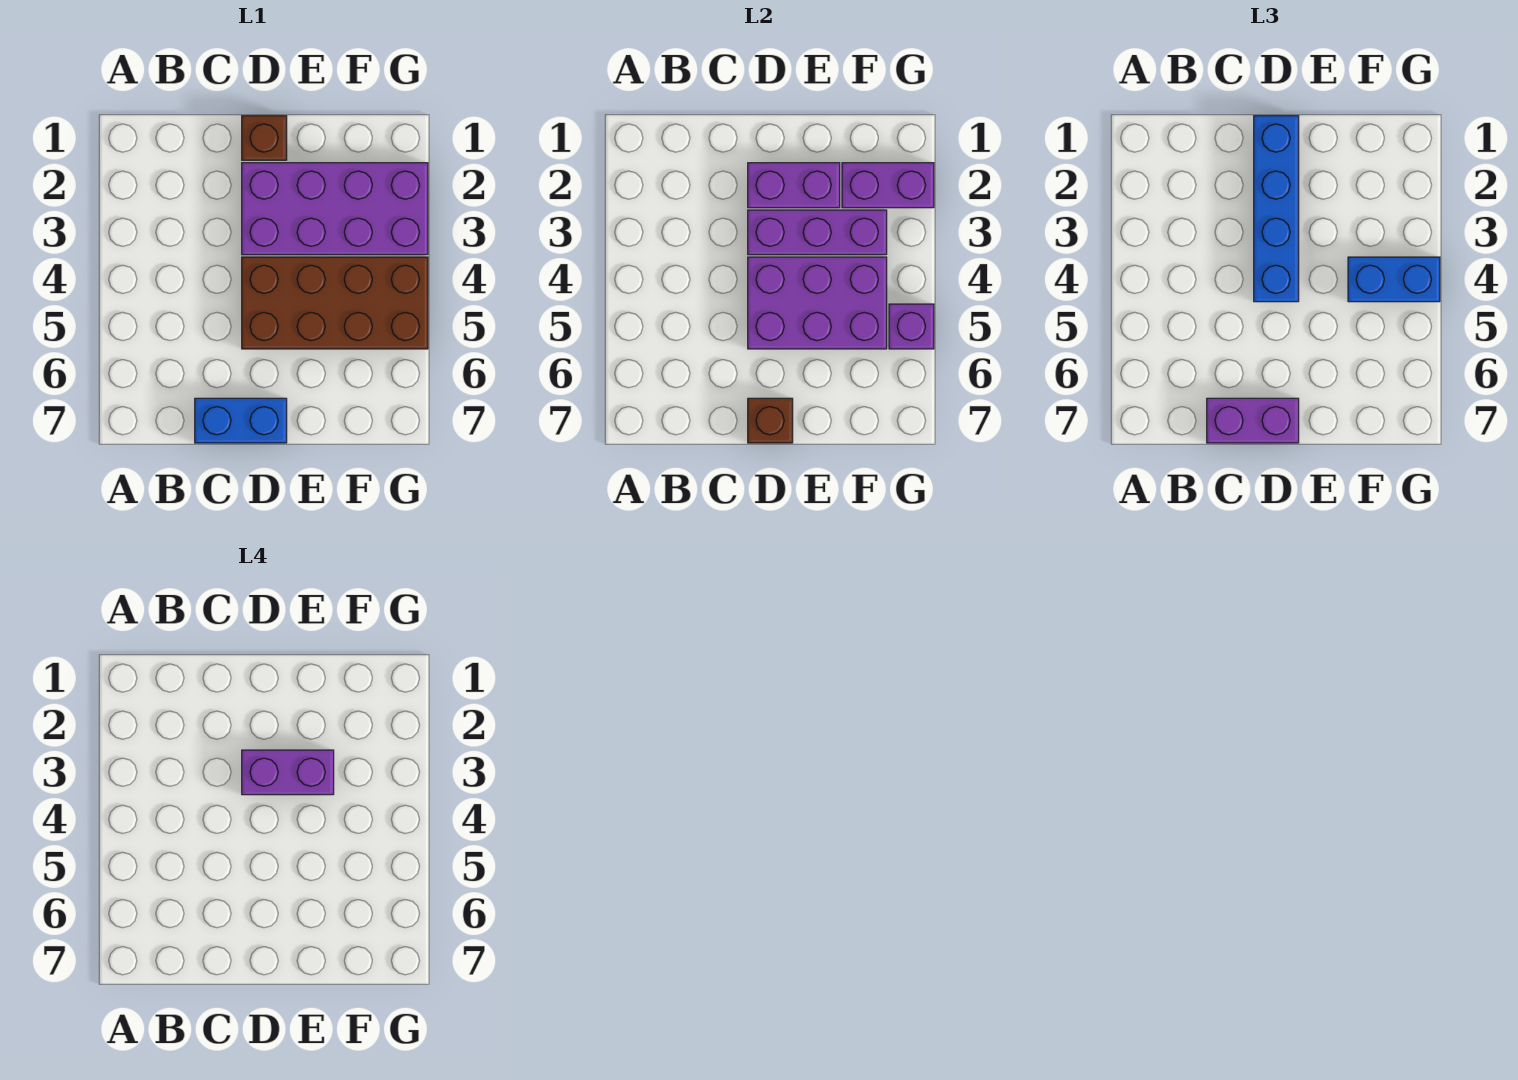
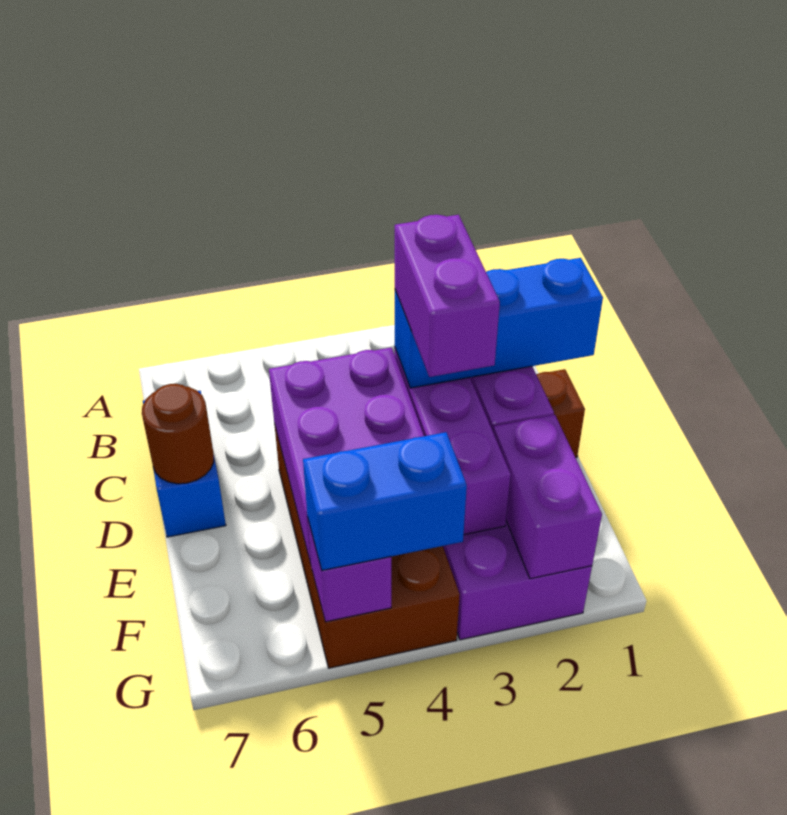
purple brick C7:D7 level 3 -> none
blue brick D1:D4 level 3 -> blue brick D1:D3 level 3
brown brick D7 level 2 -> brown round brick D7 level 2
blue brick F4:G4 level 3 -> blue brick G4:G5 level 3

